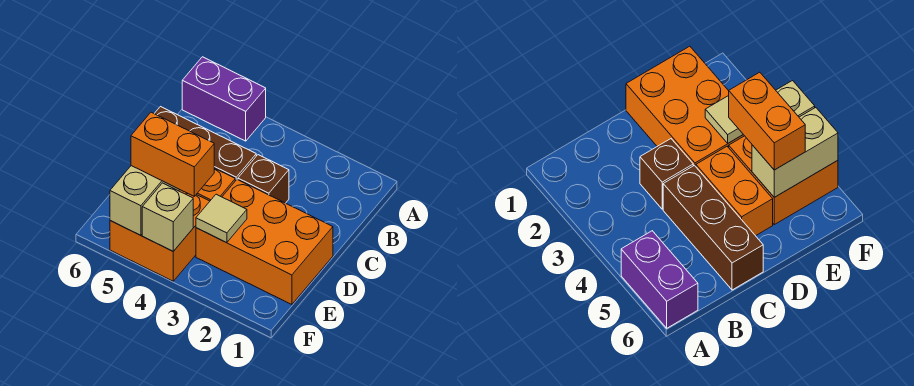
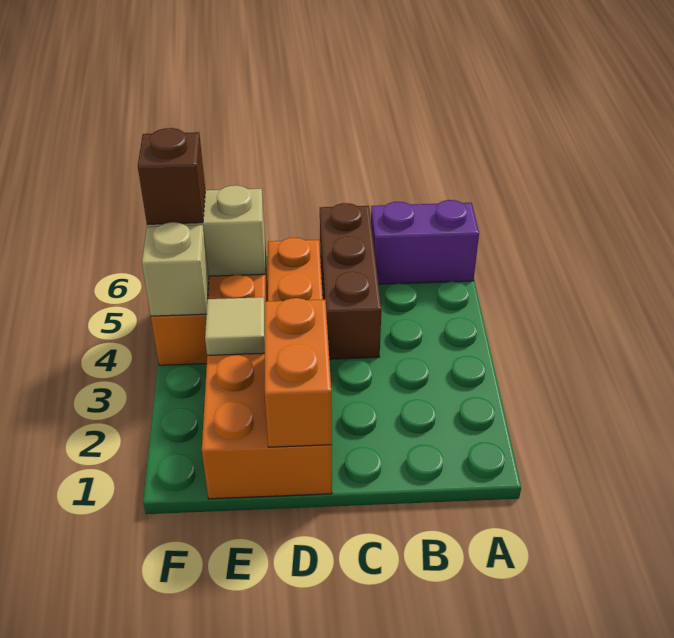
purple brick A5:A6 level 1 -> purple brick A6:B6 level 1
brown brick C3 level 1 -> brown brick F5 level 3
orange brick E4:E5 level 3 -> orange brick D1:D2 level 2

